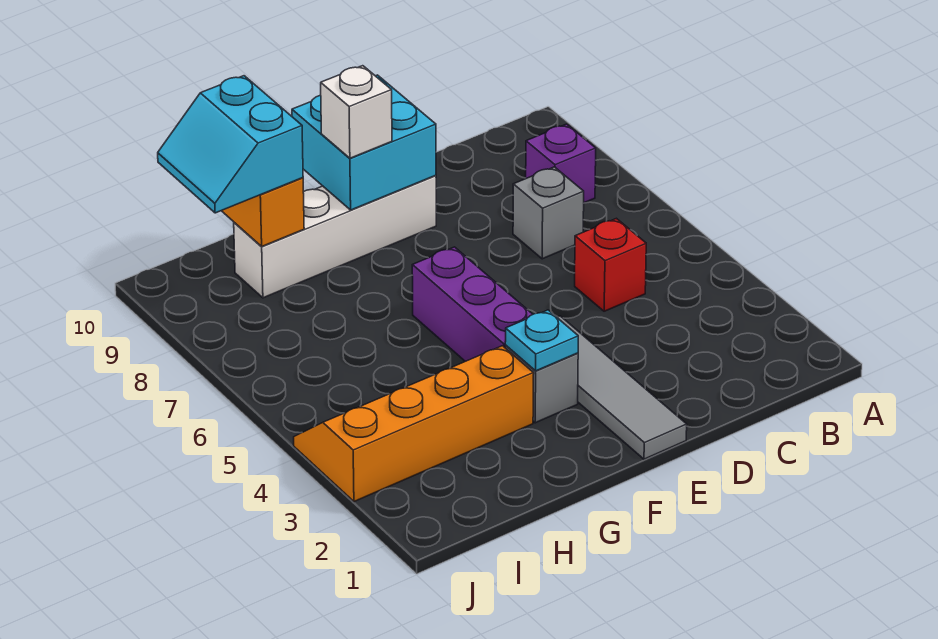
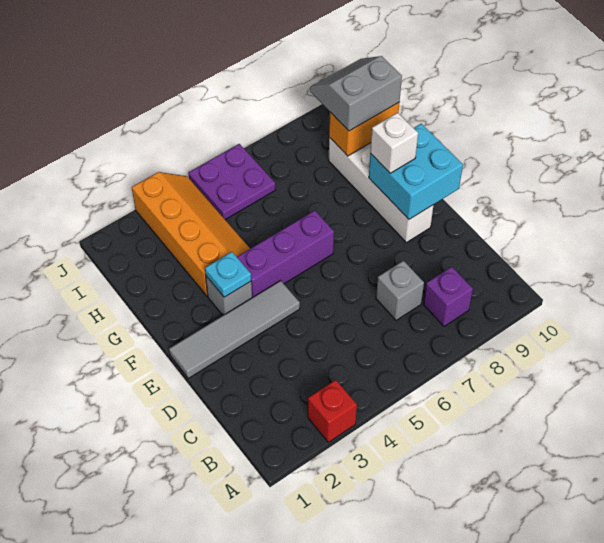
red brick C5 level 1 -> red brick A3 level 1
cyan slope H9:I10 level 3 top H -> grey slope H9:I10 level 3 top H
none -> purple plate I5:J6 level 1

